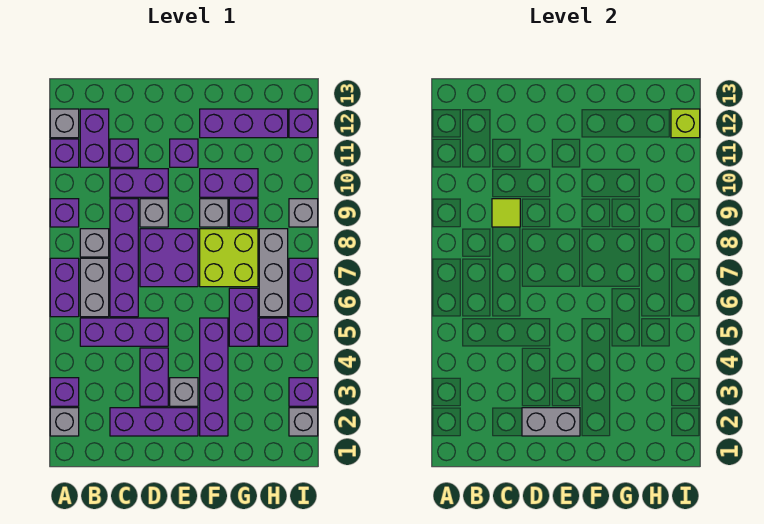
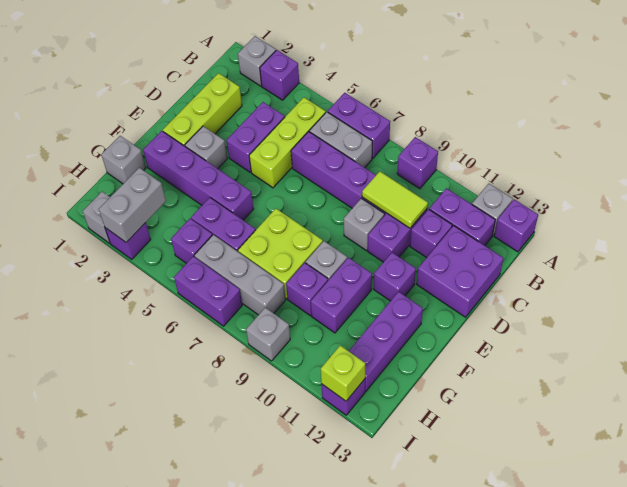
purple brick A11 level 1 -> purple brick A13 level 1
purple brick B5:D5 level 1 -> lime brick B5:D5 level 1
grey brick B8 level 1 -> grey brick G1 level 1
purple brick C2:E2 level 1 -> lime brick C2:E2 level 1
lime tile C9 level 2 -> lime tile C9:C10 level 2
grey brick D2:E2 level 2 -> grey brick H3:I3 level 2
purple brick D3:D4 level 1 -> purple brick C4:D4 level 1
purple brick D7:E8 level 1 -> purple brick C12:D13 level 1

